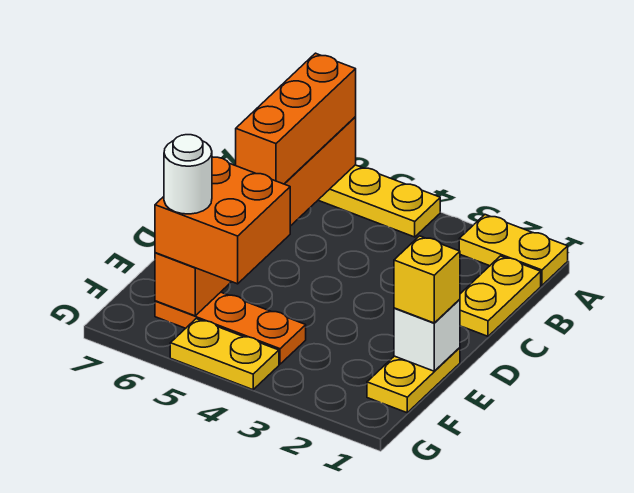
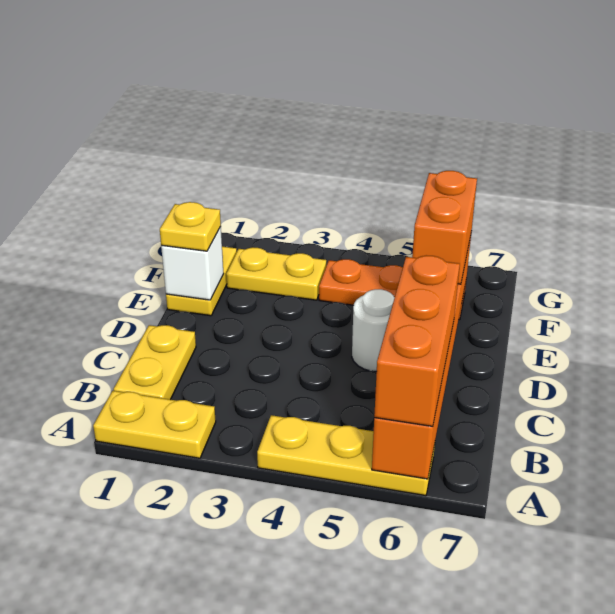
yellow brick E1 level 3 -> yellow plate E1 level 3
orange brick E5:F6 level 3 -> orange brick E6:F6 level 3
white round brick F6 level 4 -> white round brick D5 level 1
yellow plate G4:G5 level 1 -> yellow plate F2:F3 level 1

